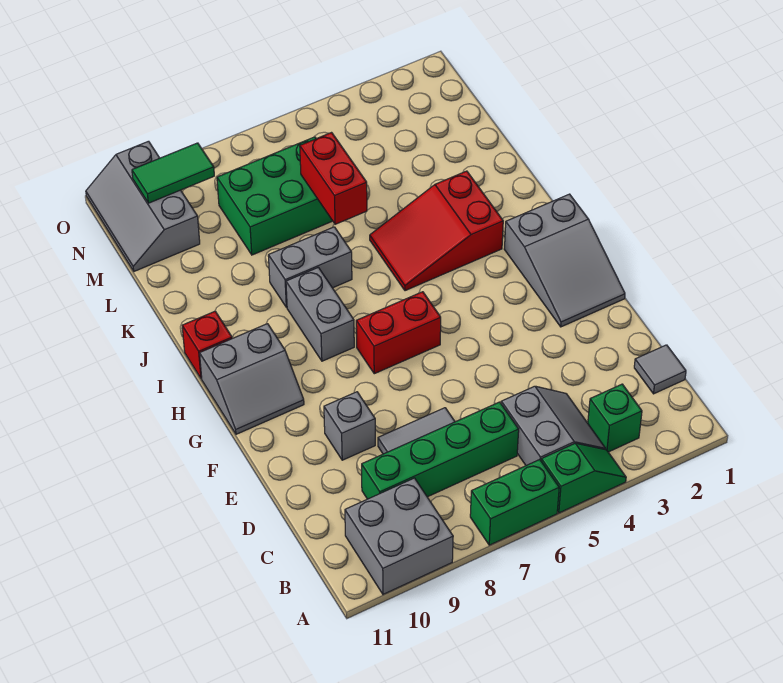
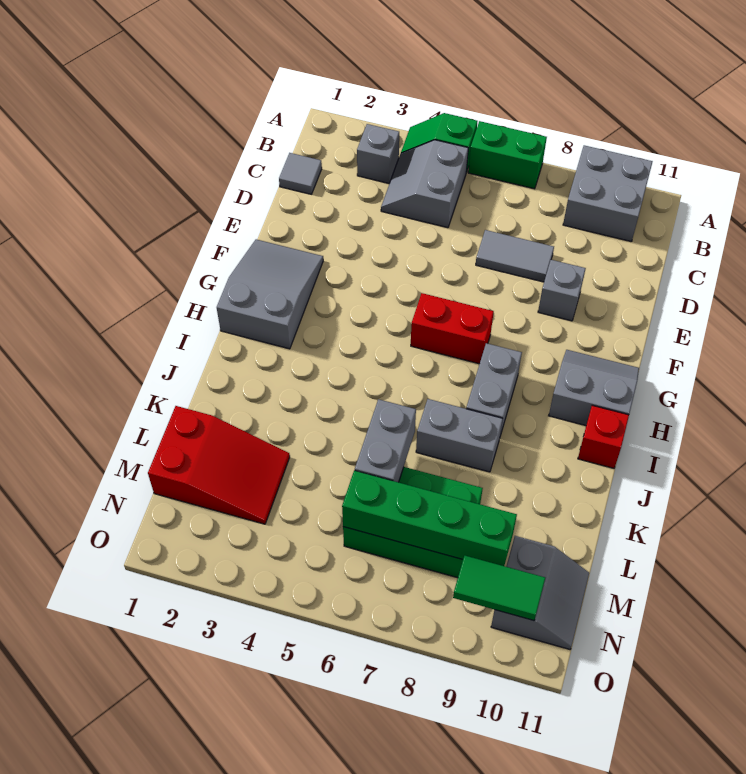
green brick B3 level 1 -> grey brick B3 level 1
green brick C6:C9 level 1 -> green brick M6:M9 level 2
red slope I3:J5 level 1 top 3 -> red slope L1:M3 level 1 top 1
red brick K6:L6 level 2 -> grey brick K6:L6 level 2
grey slope M10:O11 level 1 top 10 -> grey slope M10:N11 level 1 top 10

